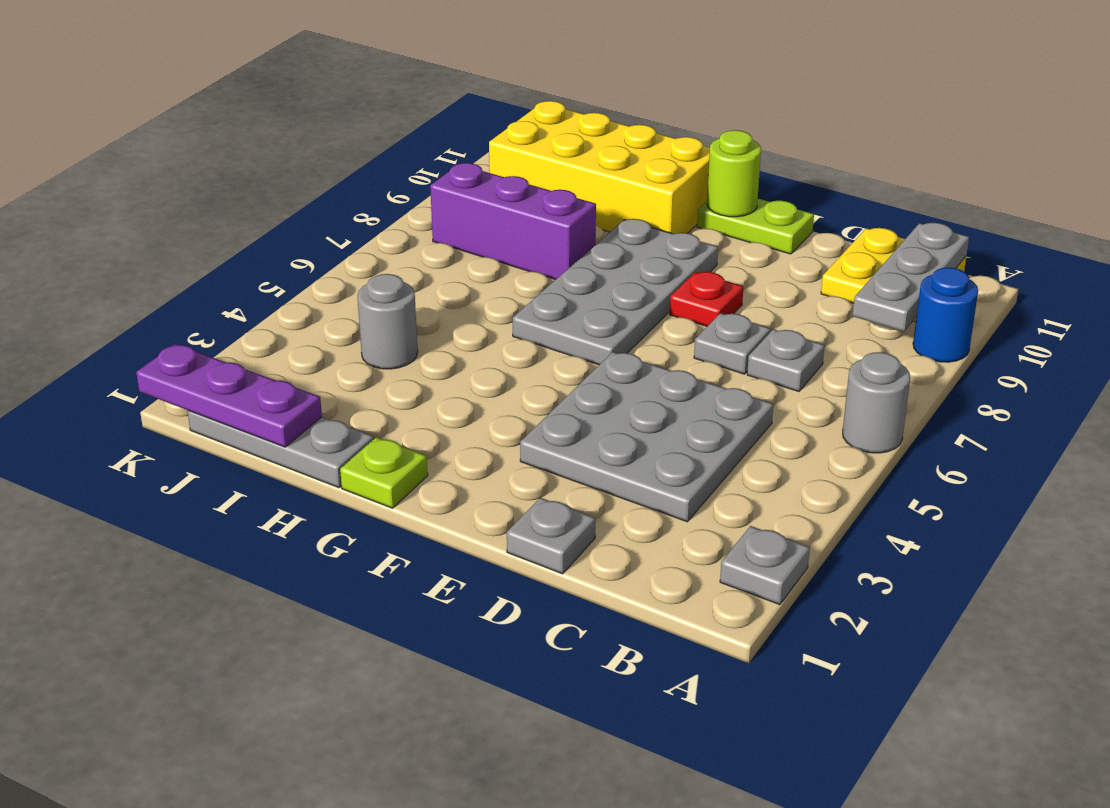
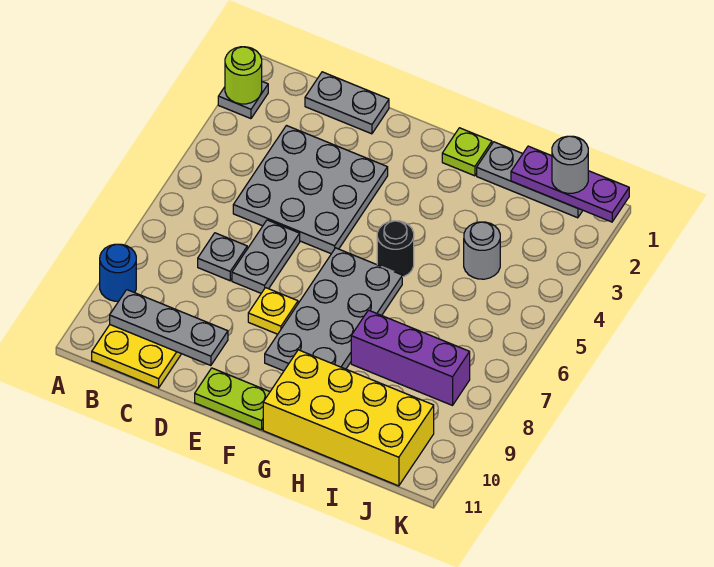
grey round brick A6 level 1 -> grey round brick J1 level 3
grey plate B9:B11 level 2 -> grey plate B10:D10 level 2
grey plate D1 level 1 -> grey plate C1:D1 level 1
grey plate D7 level 1 -> grey plate D6:D7 level 1
red plate E8 level 1 -> yellow plate E8 level 1
lime round brick F11 level 2 -> lime round brick A2 level 2
none -> black round brick G5 level 1

